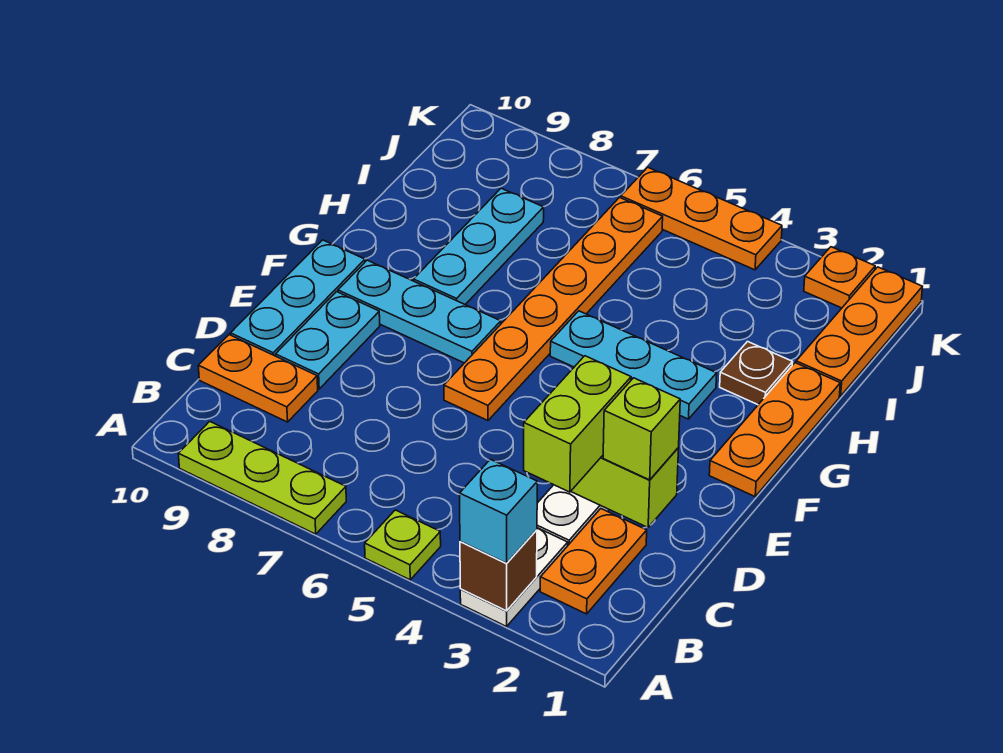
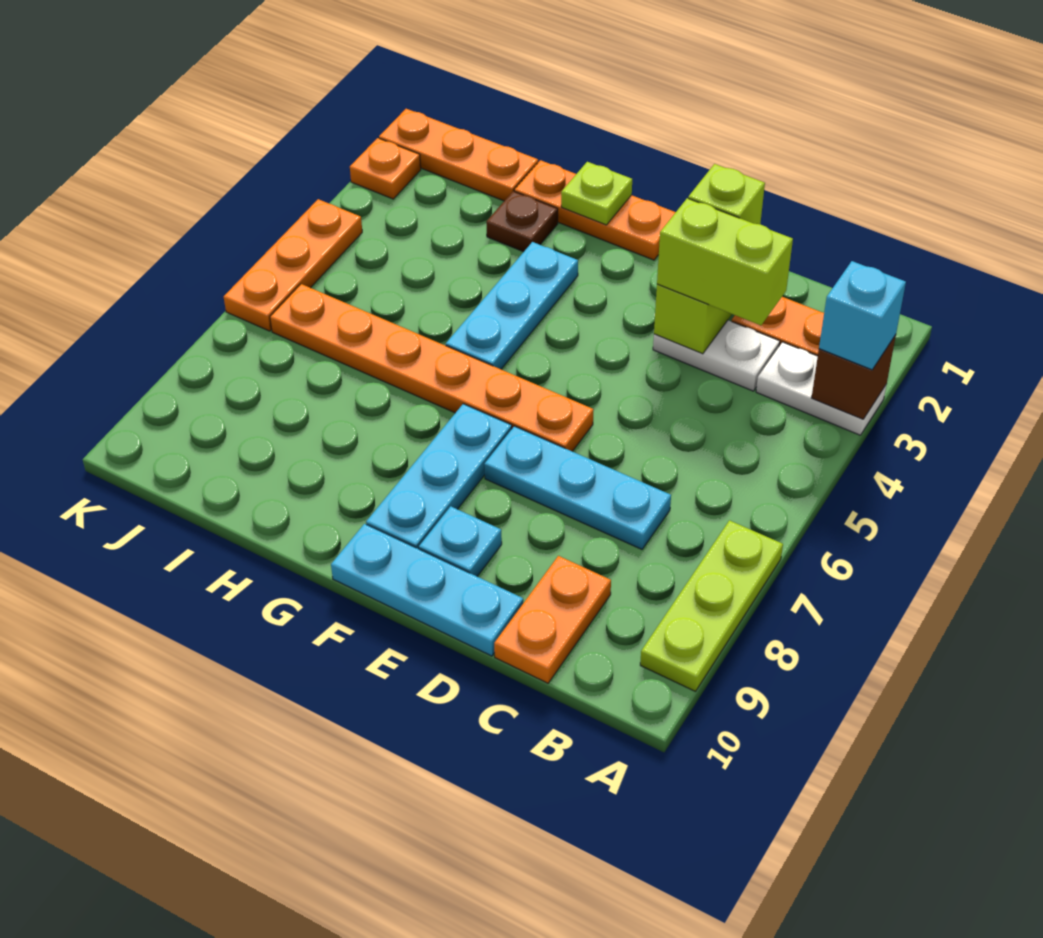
lime plate A5 level 1 -> lime plate G1 level 2
cyan plate D9:E9 level 1 -> cyan plate E9 level 1
cyan plate G8:I8 level 1 -> cyan plate C7:E7 level 1

